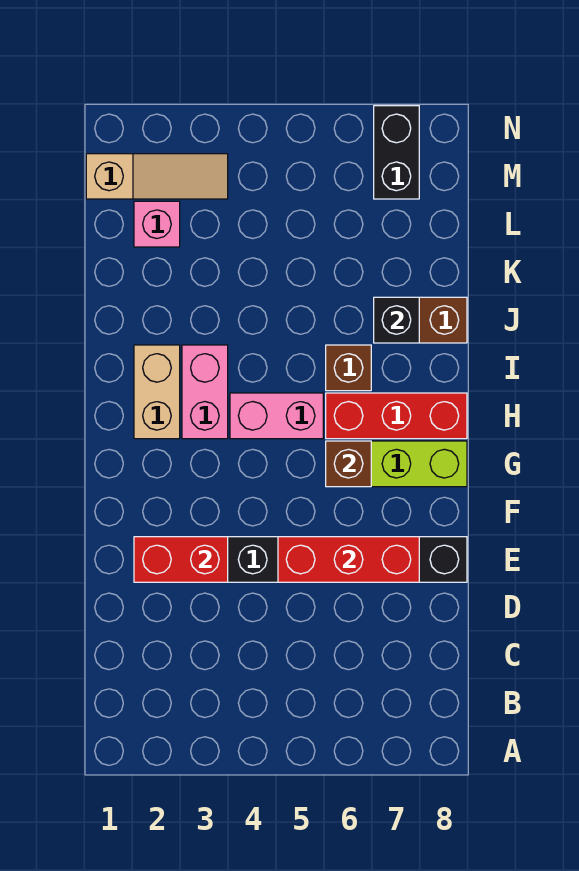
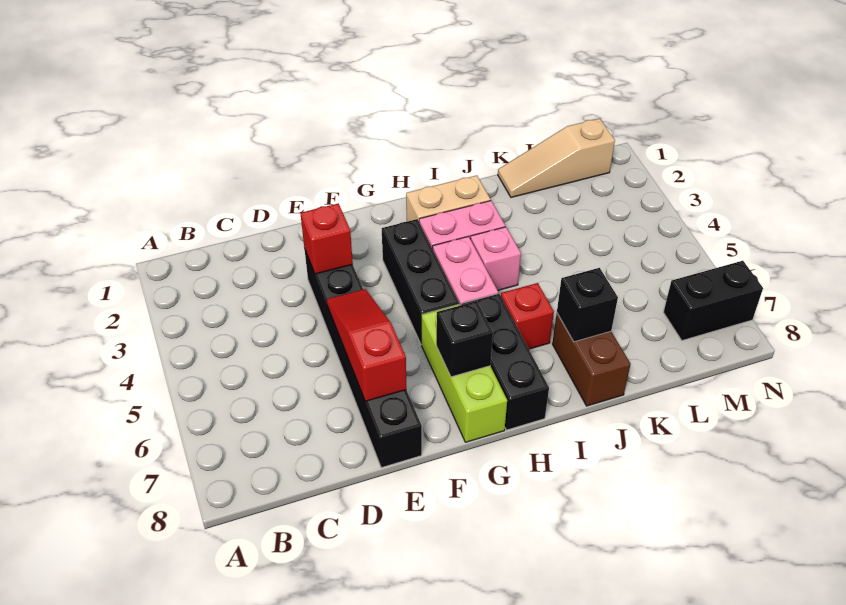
red brick E2:E3 level 2 -> red brick E3 level 2
red brick E5:E7 level 2 -> red slope E5:E7 level 2 top 7
none -> black brick G3:G5 level 1
brown brick G6 level 2 -> none
none -> black brick G7 level 2
red brick H6:H8 level 1 -> black brick H6:H8 level 1
brown brick I6 level 1 -> red brick I6 level 1
pink brick L2 level 1 -> pink brick I4 level 1
tan slope M1:M3 level 1 top 1 -> tan slope K1:M1 level 1 top M

